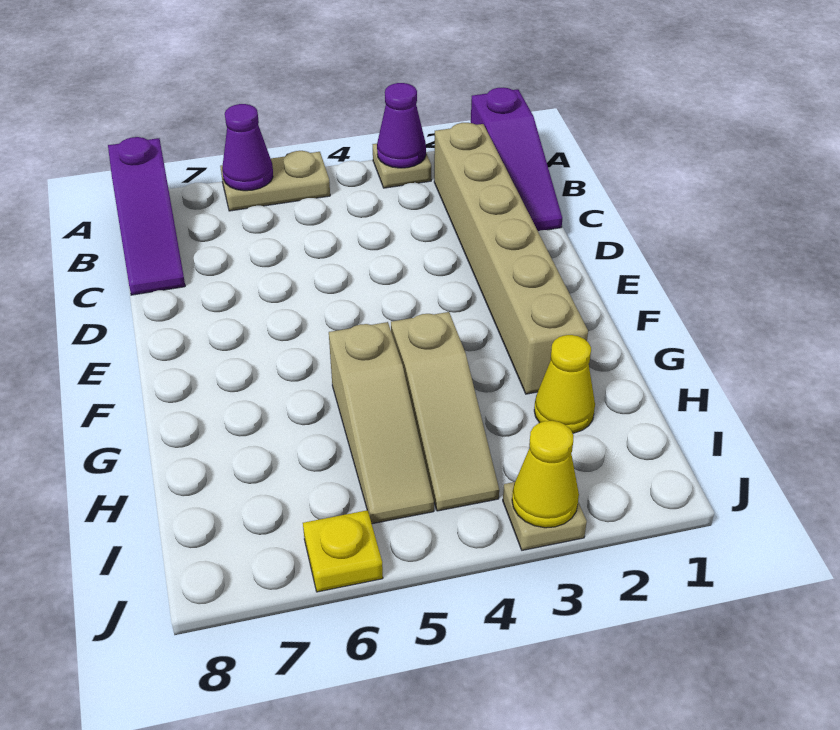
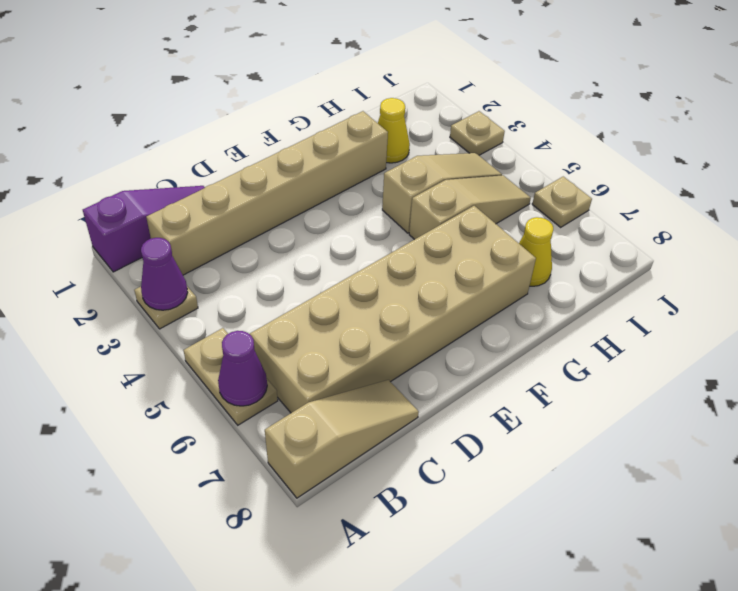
purple slope A8:C8 level 1 top A -> tan slope A8:C8 level 1 top A
none -> tan brick B6:G7 level 1
yellow cone J3 level 2 -> yellow cone H7 level 1
yellow plate J6 level 1 -> tan plate J6 level 1

